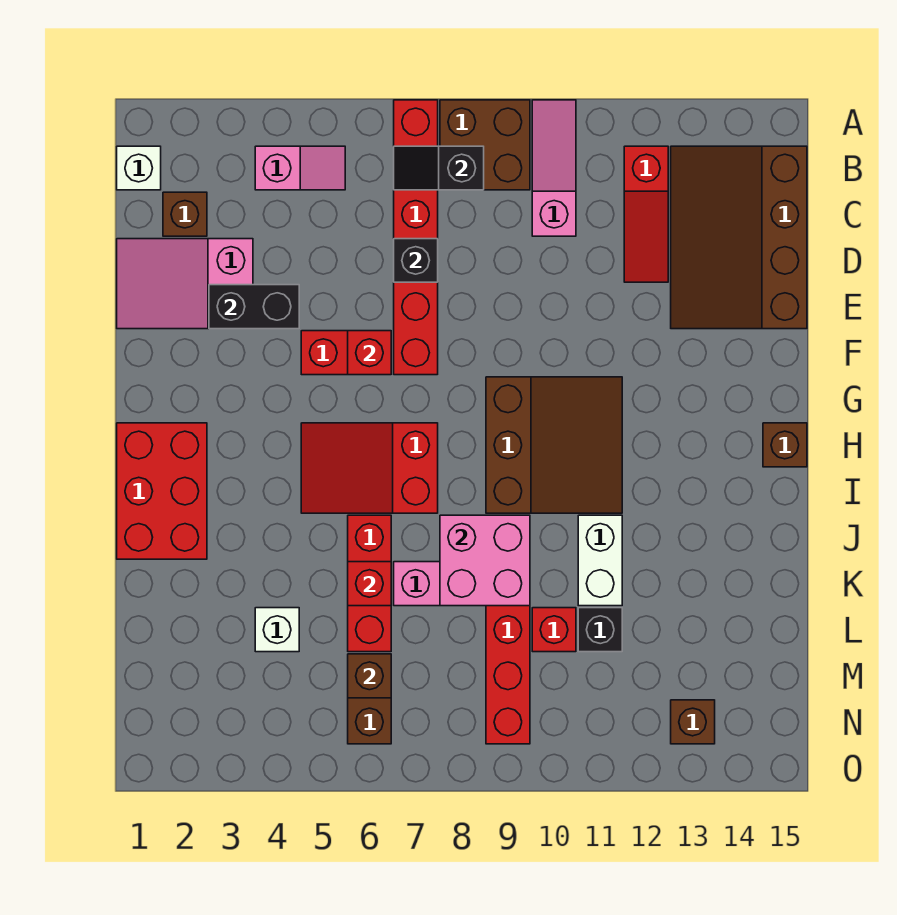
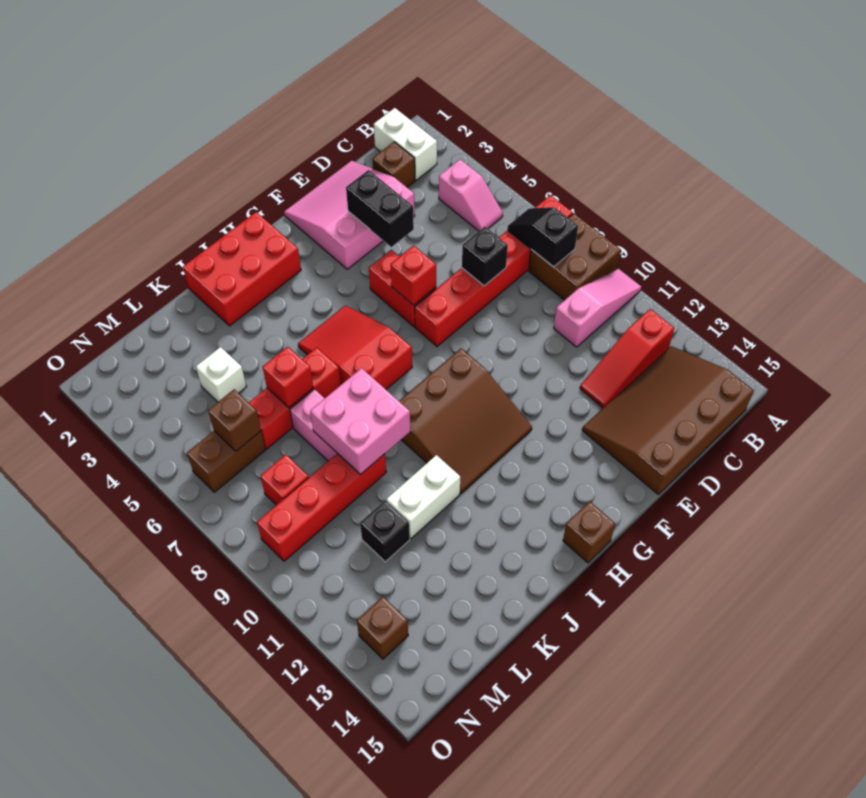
white brick B1 level 1 -> white brick B1:B2 level 1
pink slope D1:E3 level 1 top 3 -> pink slope D1:F3 level 1 top 3
red brick L10 level 1 -> red brick M8 level 1

